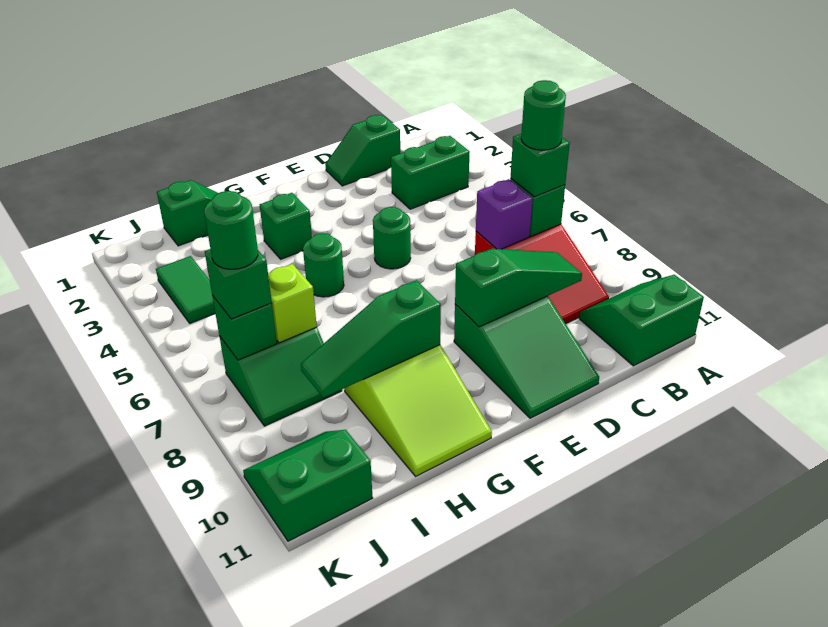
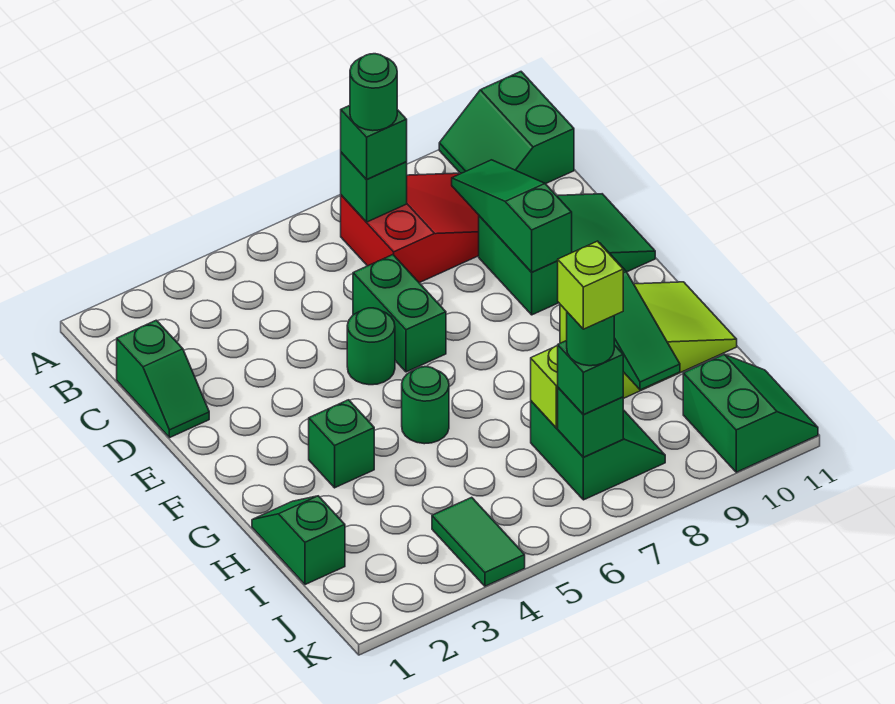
green brick B3:C3 level 1 -> green brick D6:E6 level 1
purple brick C7 level 2 -> none
green tile J3:J4 level 1 -> green tile J4:K4 level 1
none -> lime brick J7 level 5
green slope J10:K11 level 1 top 11 -> green slope J10:K11 level 1 top 10

